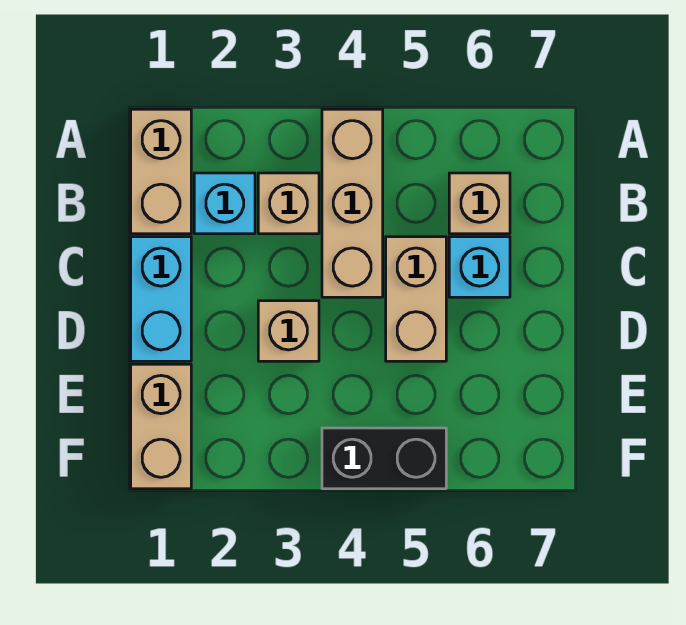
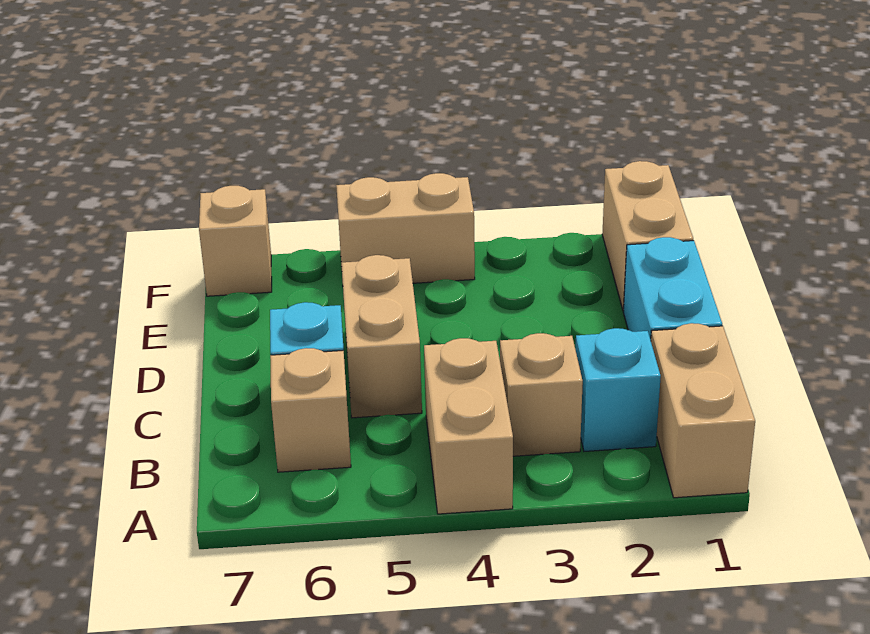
tan brick A4:C4 level 1 -> tan brick A4:B4 level 1
tan brick D3 level 1 -> tan brick F7 level 1
black brick F4:F5 level 1 -> tan brick F4:F5 level 1

